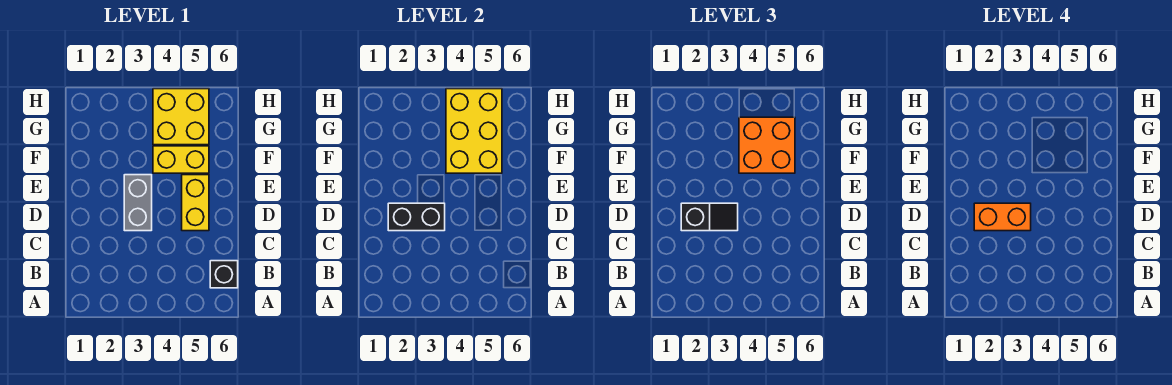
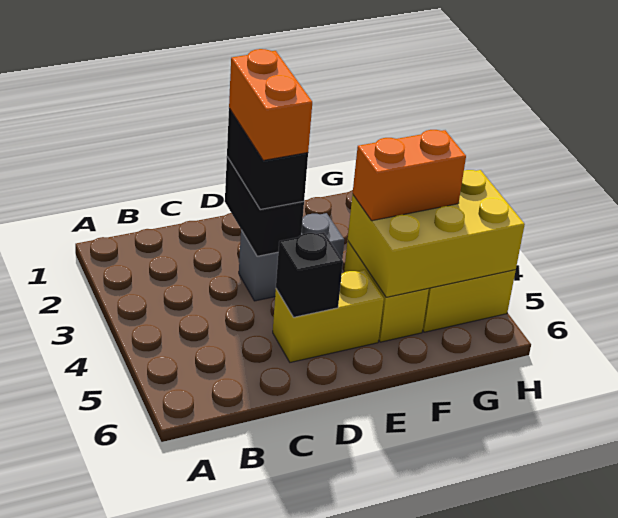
black brick B6 level 1 -> black brick D5 level 2
black slope D2:D3 level 3 top 2 -> black brick D2:D3 level 3
orange brick F4:G5 level 3 -> orange brick F4:G4 level 3

